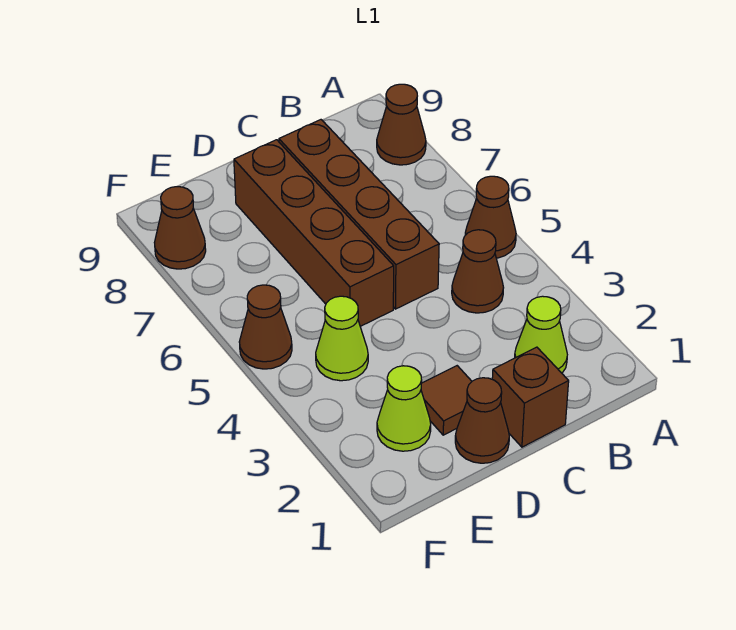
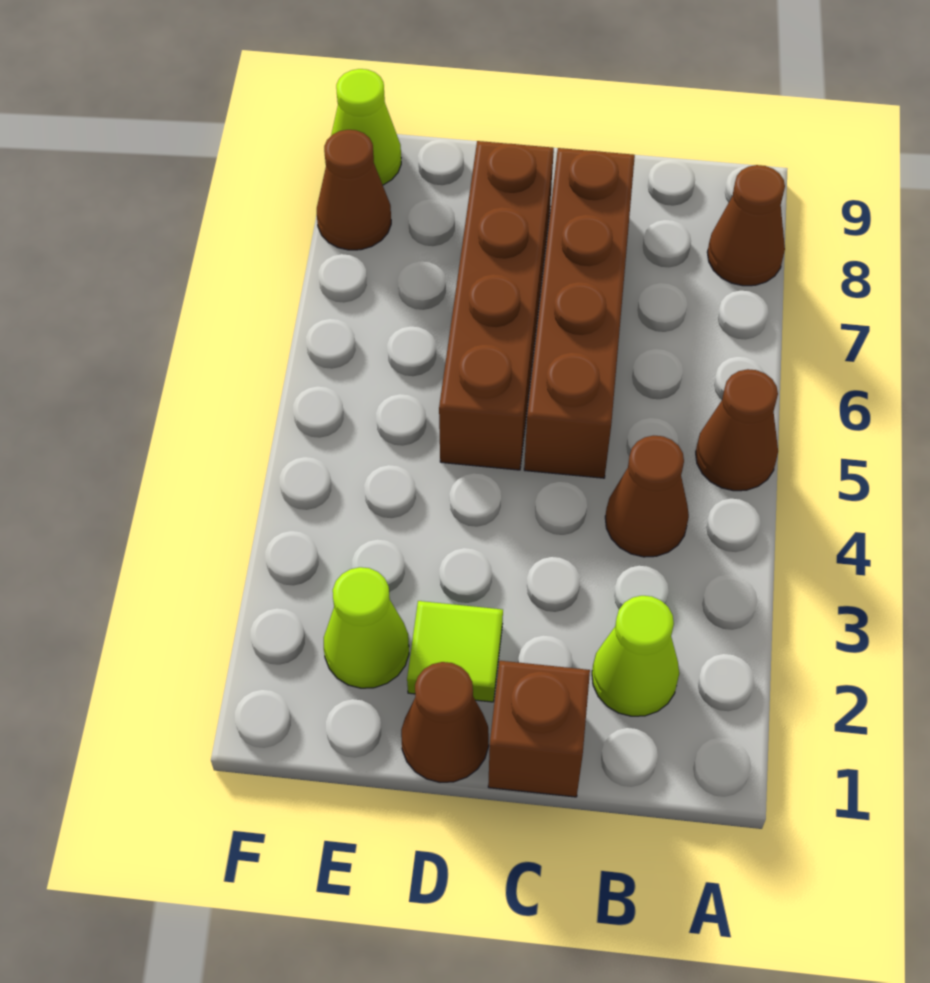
brown tile D2 level 1 -> lime tile D2 level 1
lime cone E4 level 1 -> lime cone F9 level 1
brown cone F5 level 1 -> none

